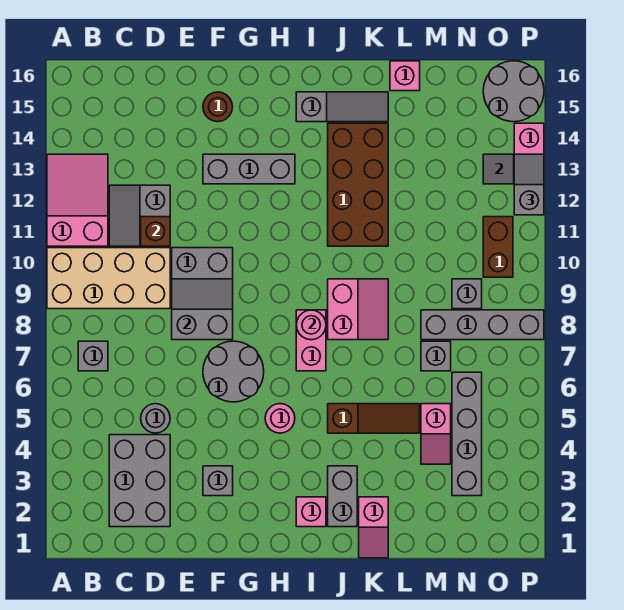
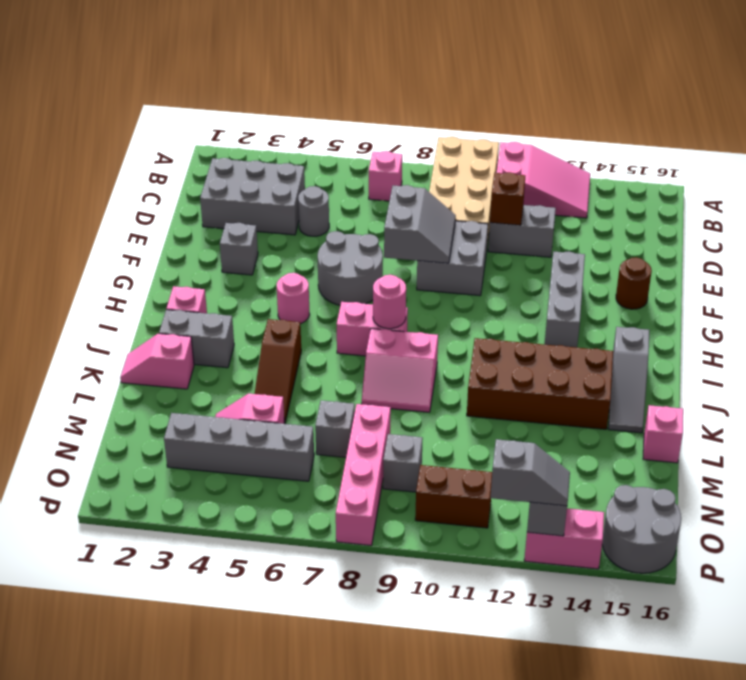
grey brick B7 level 1 -> pink brick B7 level 1
grey brick M8:P8 level 1 -> pink brick M8:P8 level 1

